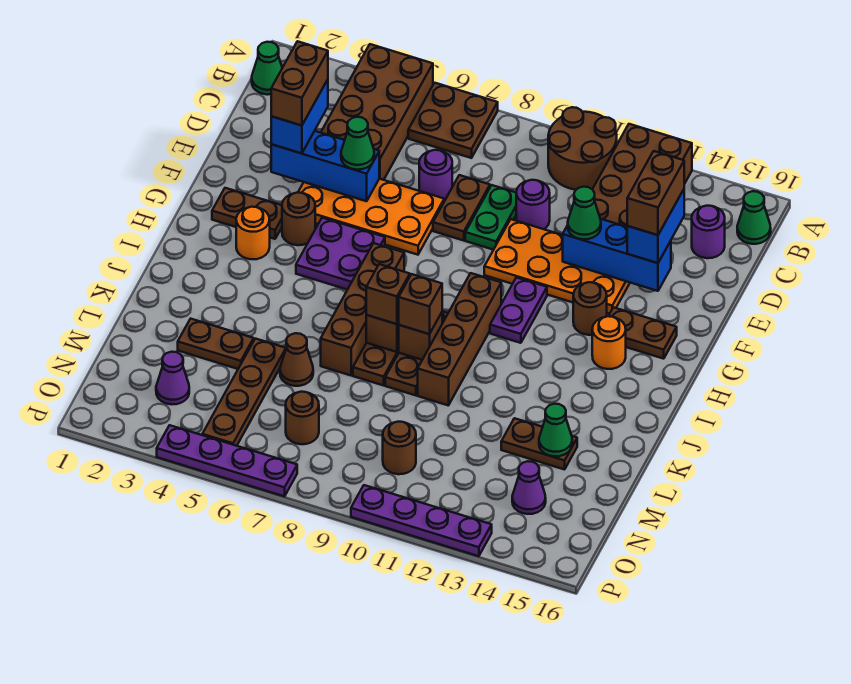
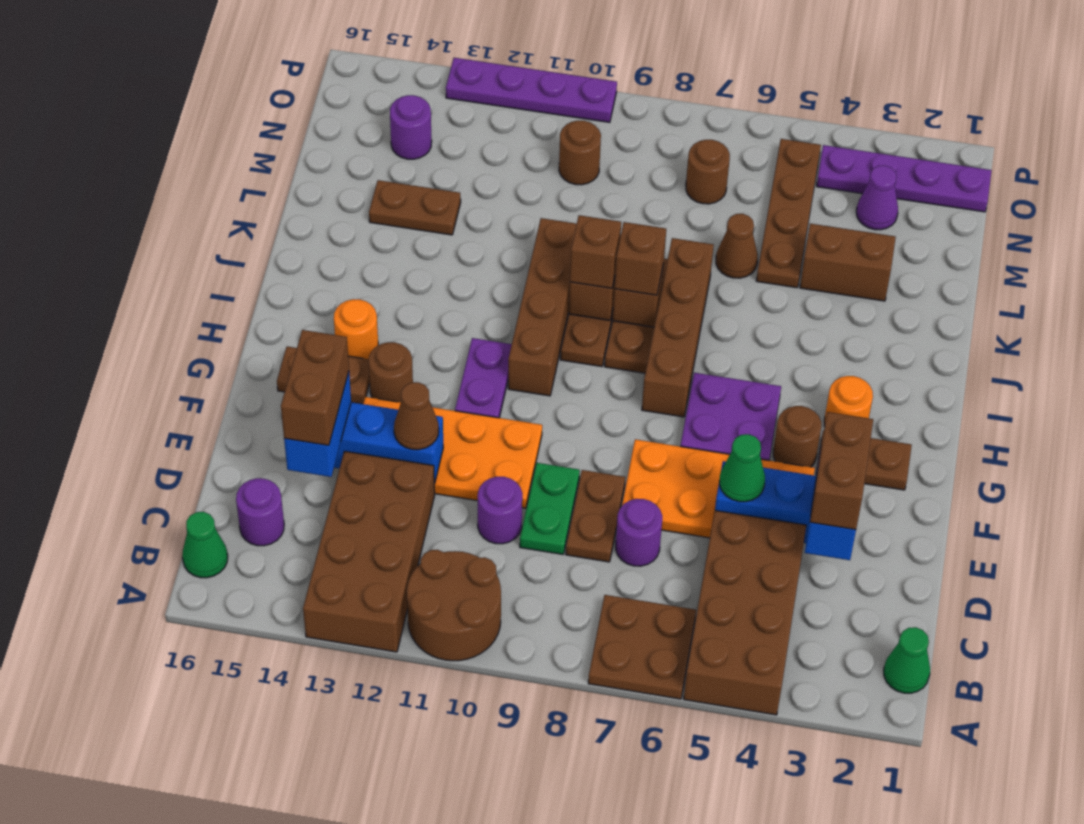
green cone E12 level 3 -> brown cone E12 level 3
brown plate L3:L4 level 1 -> brown brick L3:L4 level 1
green cone L14 level 2 -> none
purple cone N14 level 1 -> purple round brick N14 level 1
purple plate P4:P7 level 1 -> purple plate O1:O4 level 1

